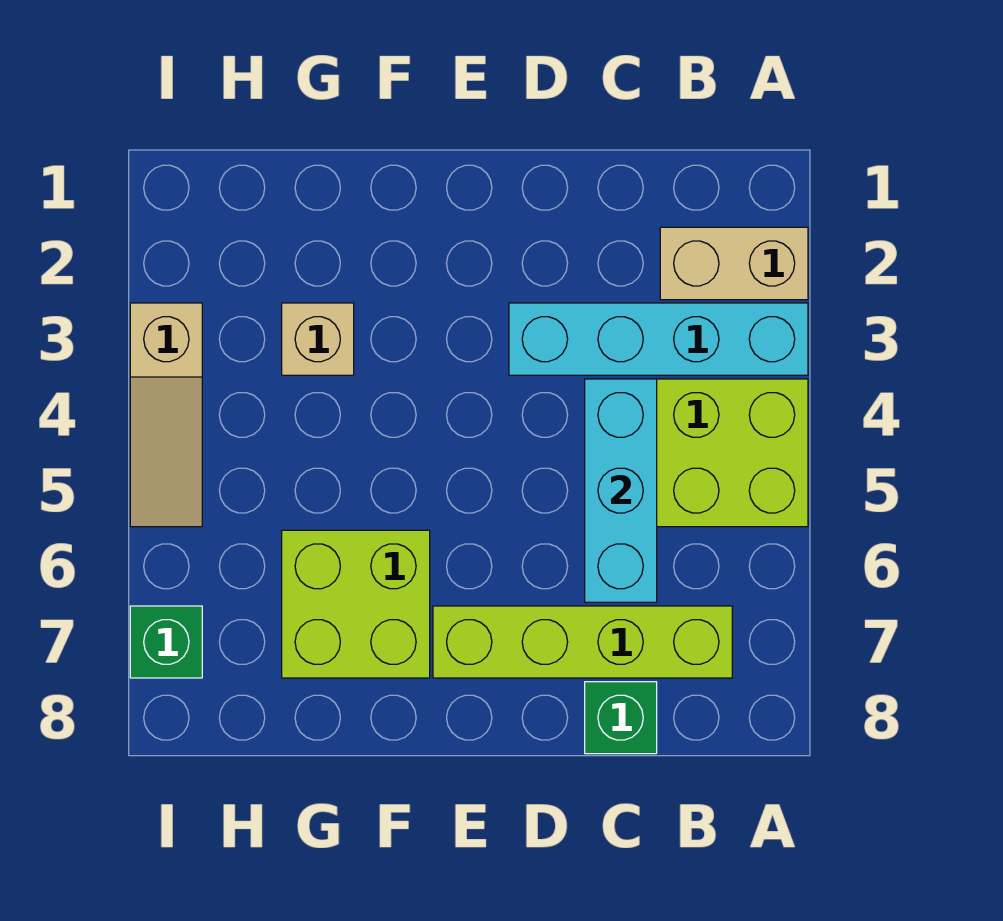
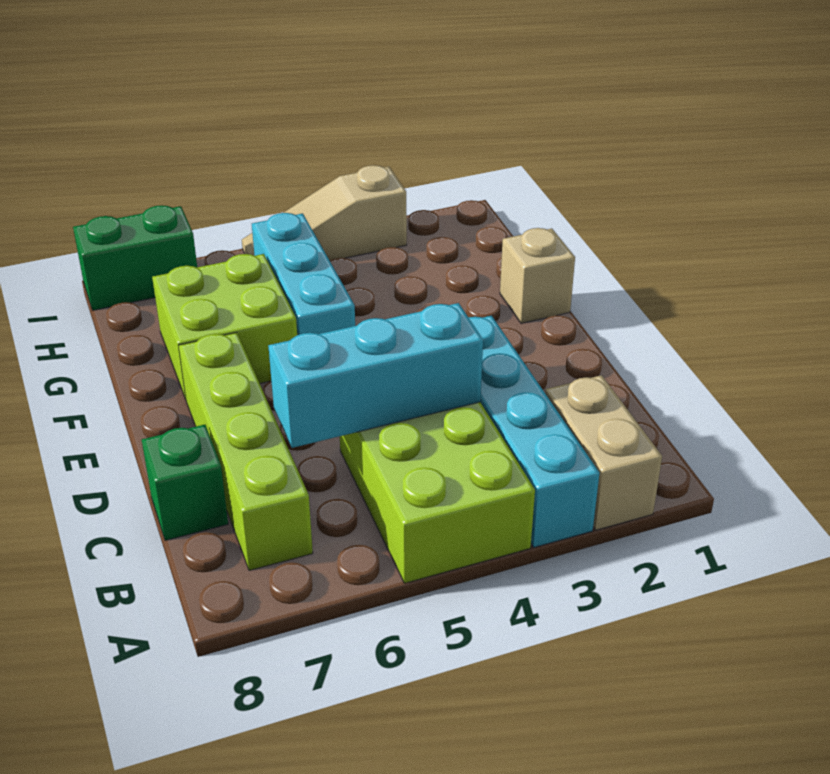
none -> cyan brick F5:H5 level 1
tan brick G3 level 1 -> tan brick F1 level 1
green brick I7 level 1 -> green brick I7:I8 level 1

